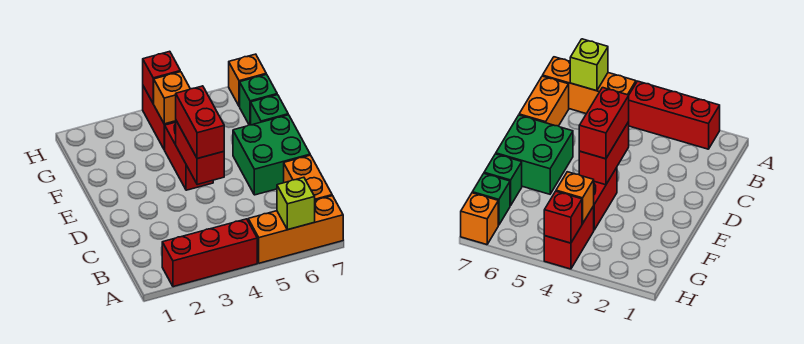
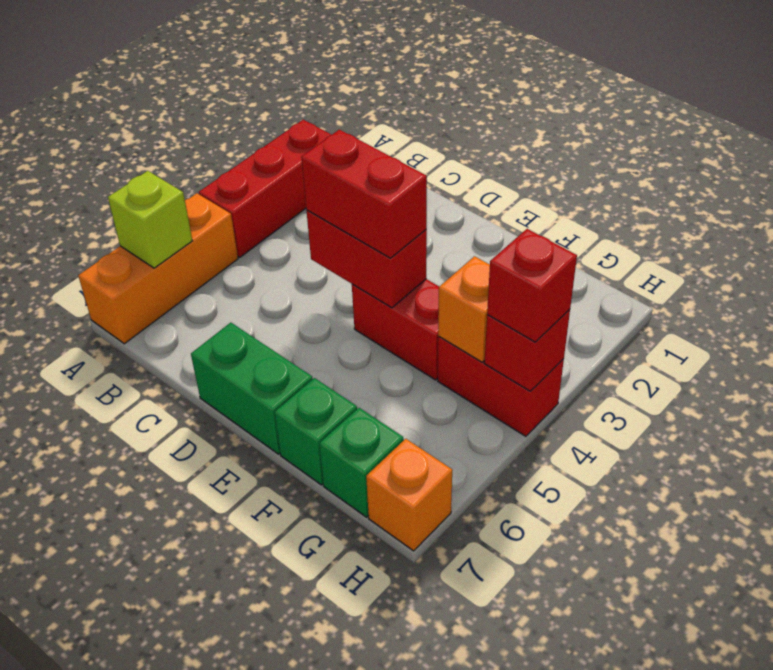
orange brick B7:C7 level 1 -> none
green brick D6:E7 level 1 -> green brick D7:E7 level 1
none -> red brick H4 level 3

